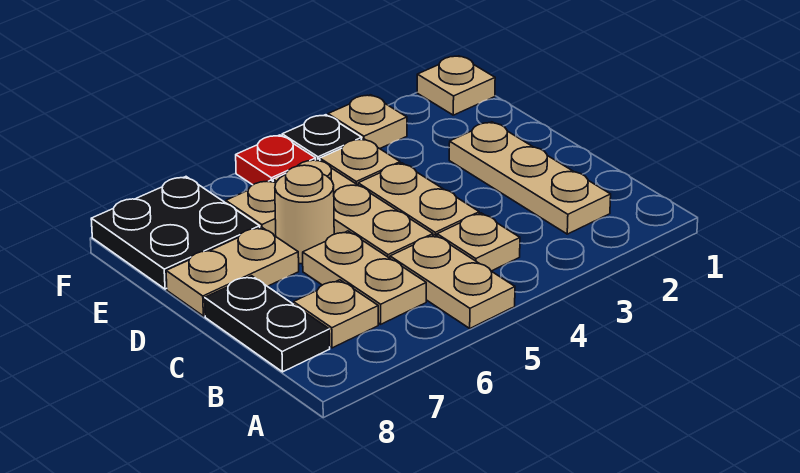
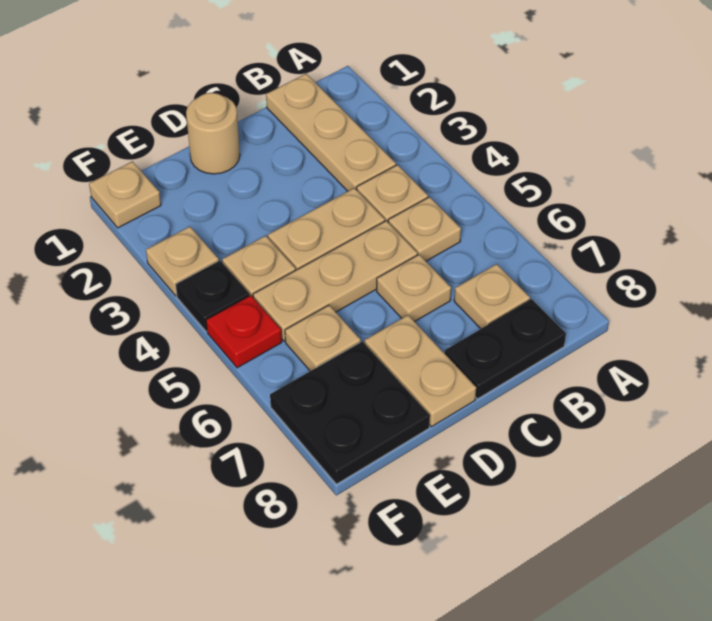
tan plate A5:B5 level 1 -> tan plate B5 level 1
tan plate B2:D2 level 1 -> tan plate B1:B3 level 1
tan plate B6:C6 level 1 -> tan plate C6 level 1
tan round brick D6 level 1 -> tan round brick D1 level 1

